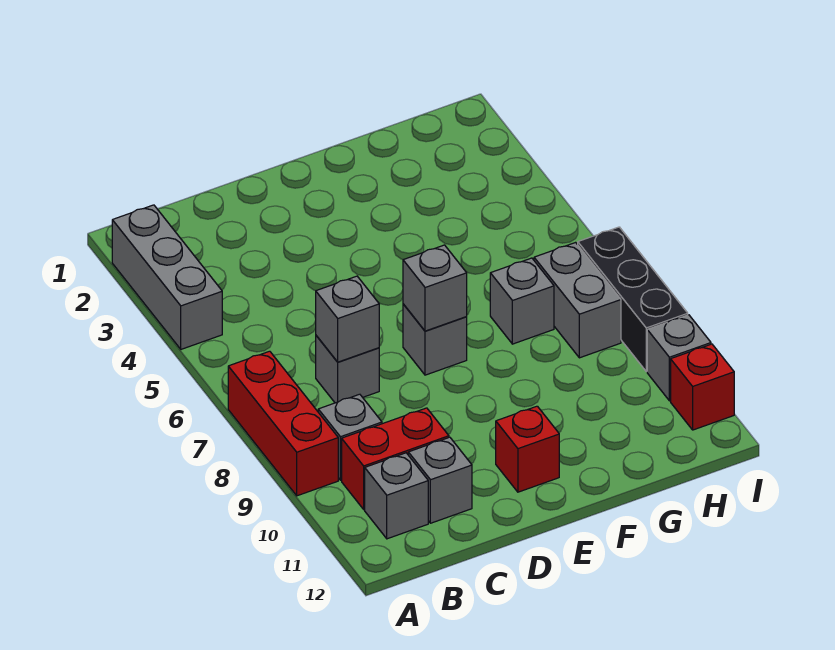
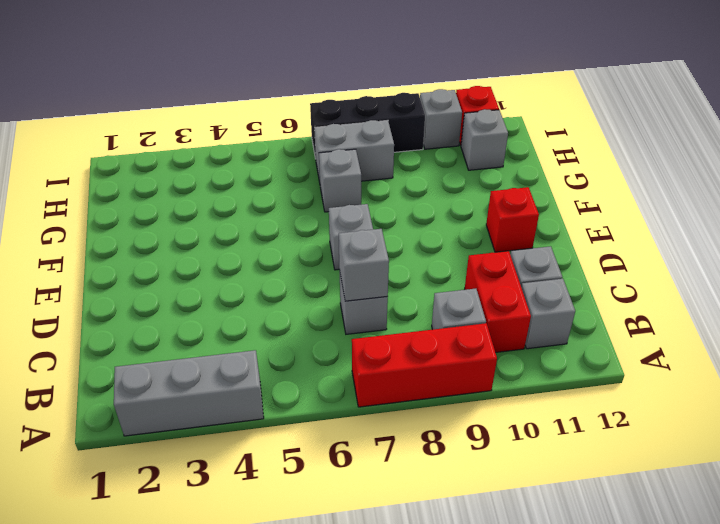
grey brick E7 level 2 -> grey brick H11 level 1

